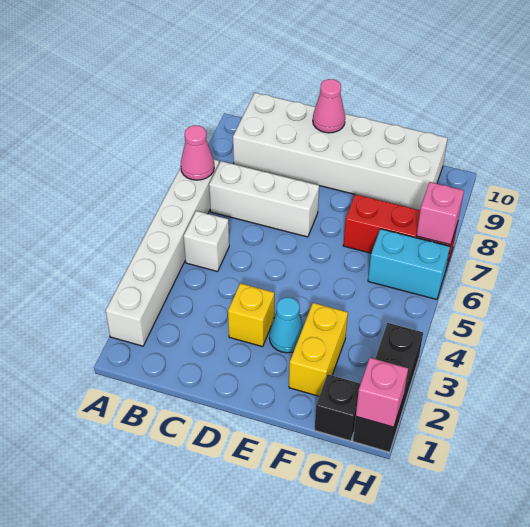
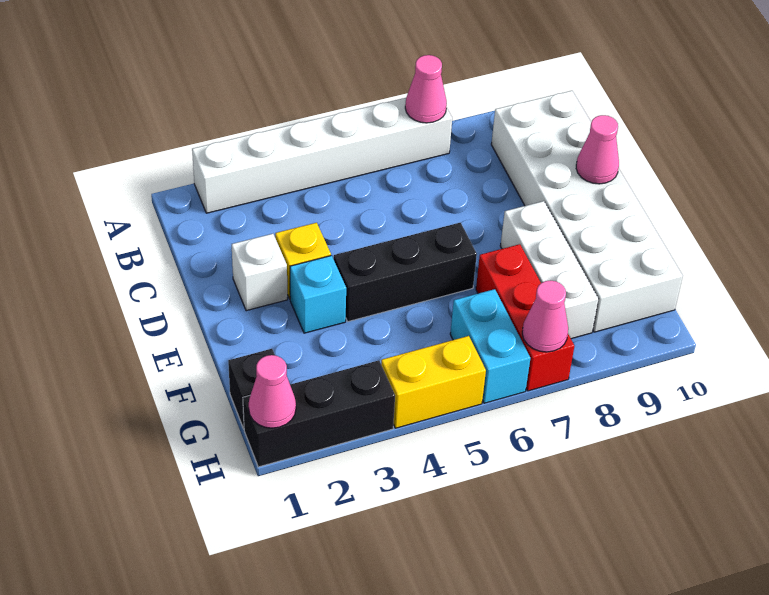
white brick B5 level 1 -> white brick D2 level 1
white brick B7:D7 level 1 -> white brick E8:G8 level 1
cyan cone E3 level 1 -> cyan brick E3 level 1
none -> black brick E4:E6 level 1
yellow brick F2:F3 level 1 -> yellow brick H4:H5 level 1
pink brick H1 level 2 -> pink cone H1 level 2
pink brick H7 level 2 -> pink cone H7 level 2

